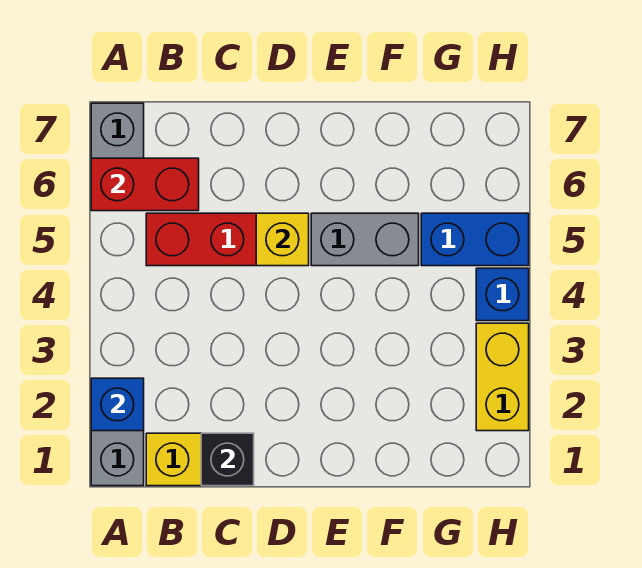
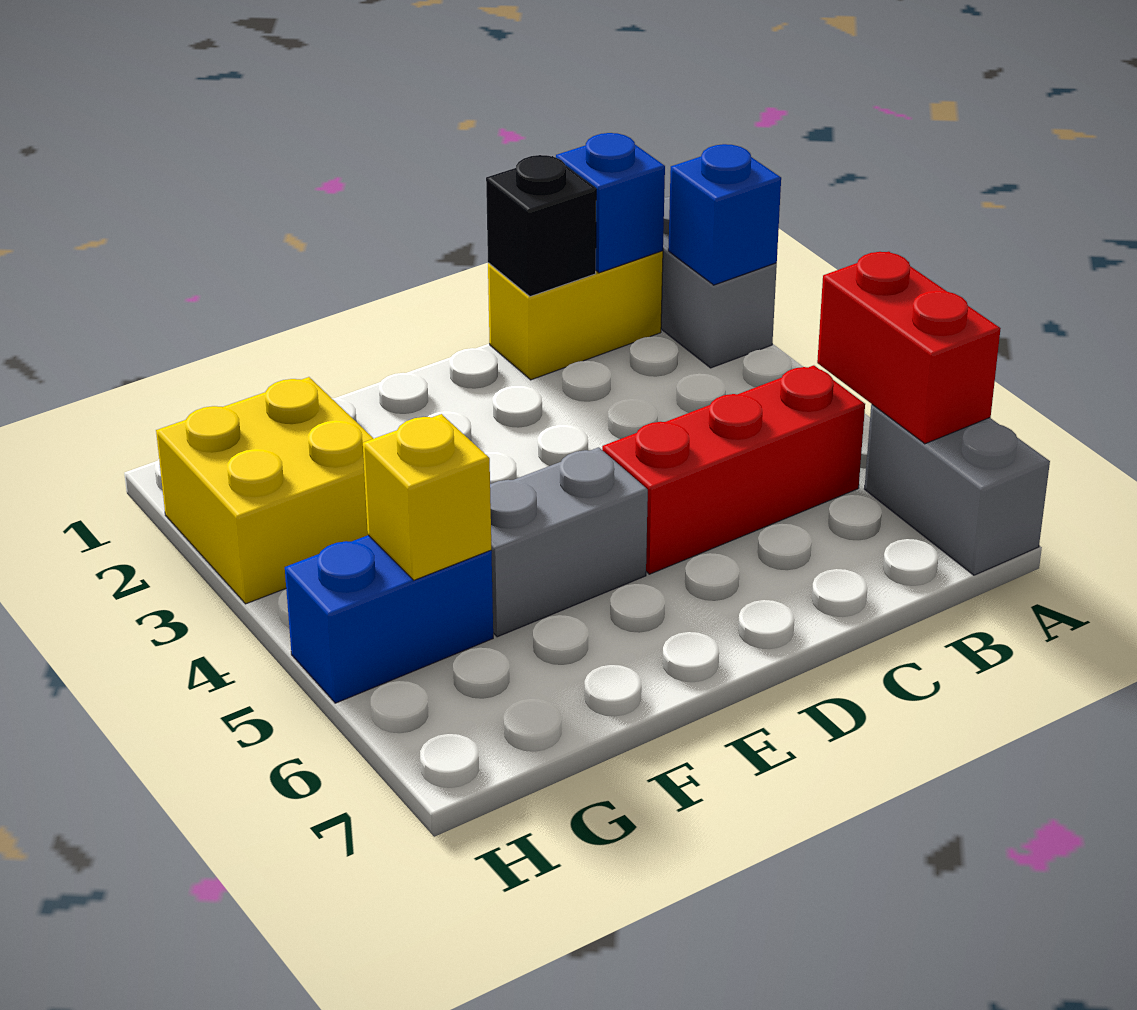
red brick A6:B6 level 2 -> red brick A5:A6 level 2
yellow brick D5 level 2 -> yellow brick G5 level 2
yellow brick H2:H3 level 1 -> yellow brick G2:H3 level 1
blue brick H4 level 1 -> blue brick B1 level 2

